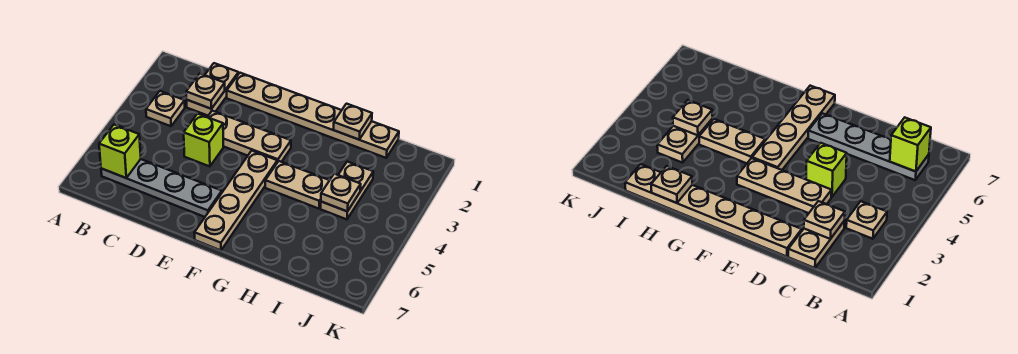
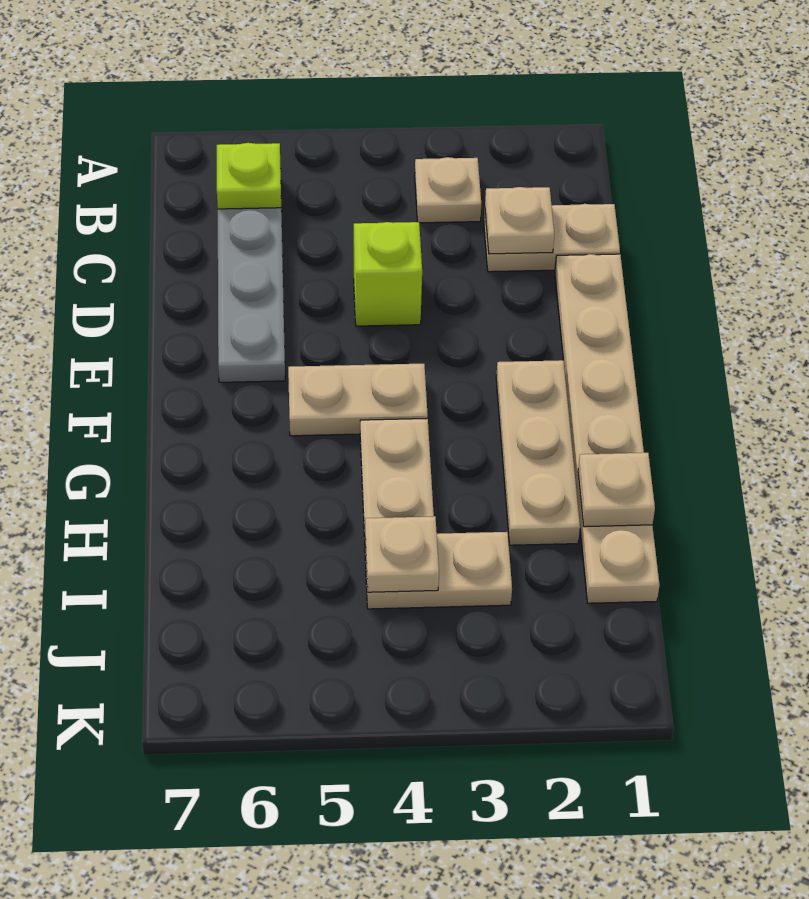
lime brick B6 level 2 -> lime plate B6 level 2
tan plate D3:F3 level 1 -> tan plate F2:H2 level 1
tan plate F4:F7 level 1 -> tan plate F4:F5 level 1

